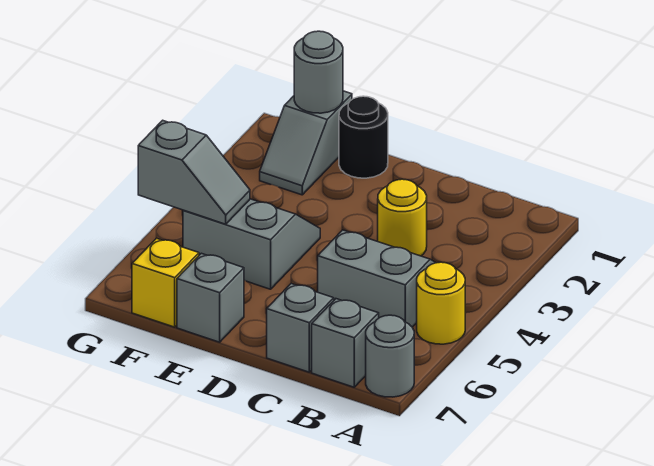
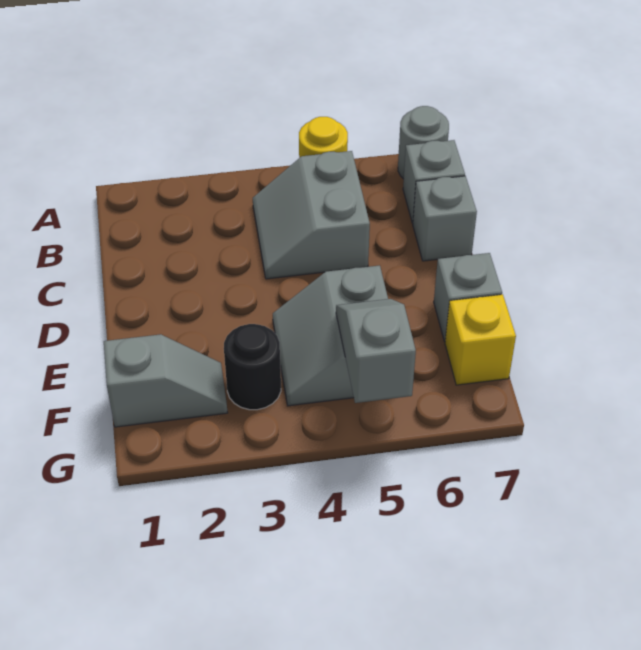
yellow round brick C3 level 1 -> none
black round brick E1 level 1 -> black round brick F3 level 1
grey round brick F1 level 2 -> none

